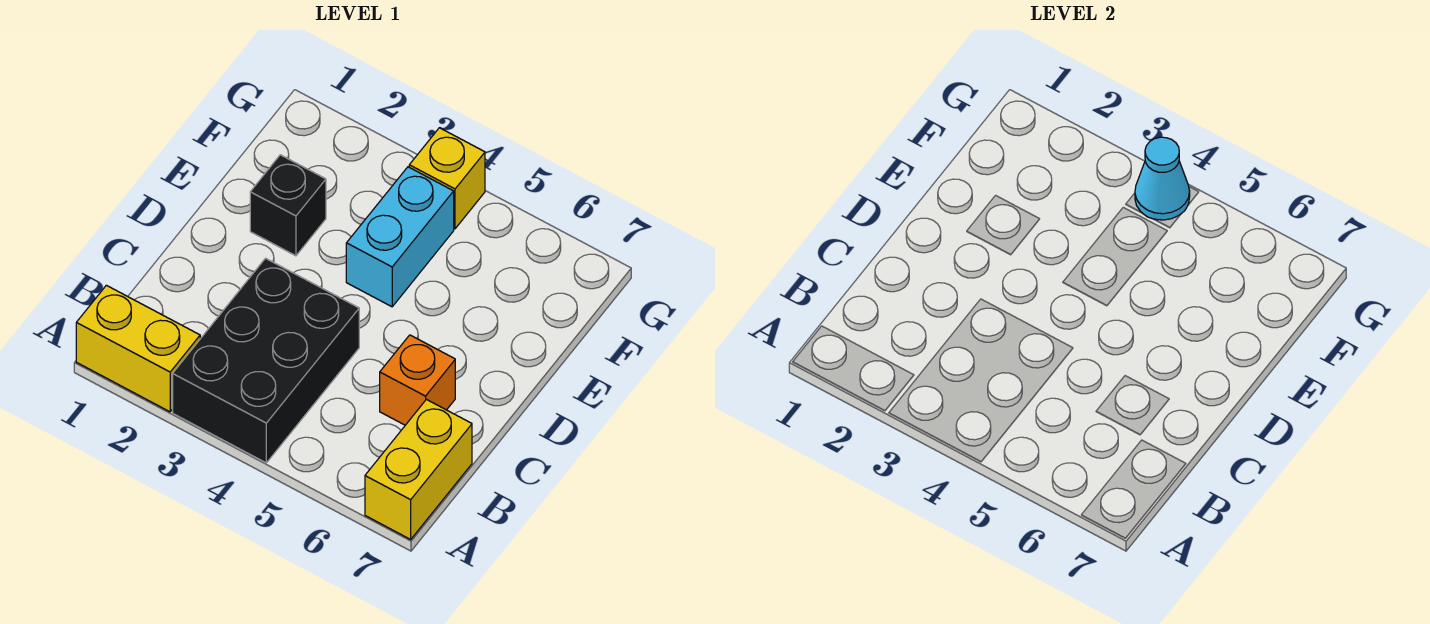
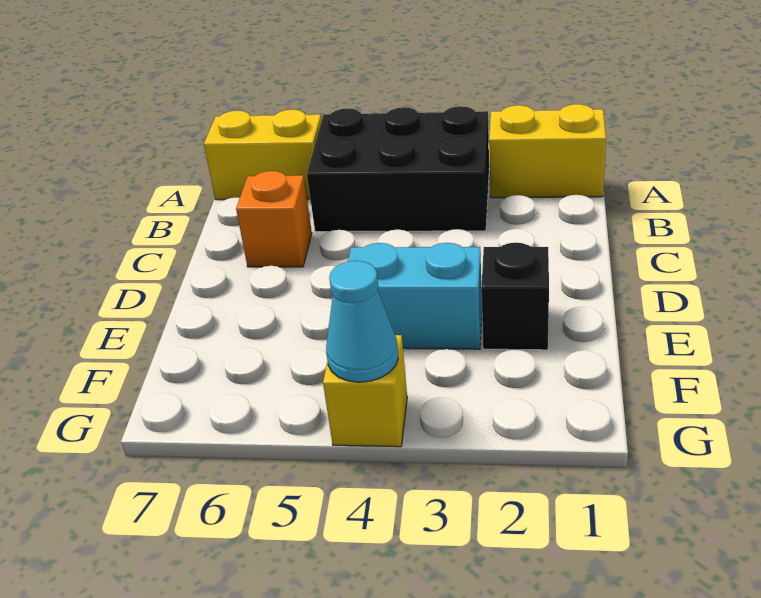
black brick A3:C4 level 1 -> black brick A3:B5 level 1
yellow brick A7:B7 level 1 -> yellow brick A6:A7 level 1
cyan brick E4:F4 level 1 -> cyan brick E3:E4 level 1

